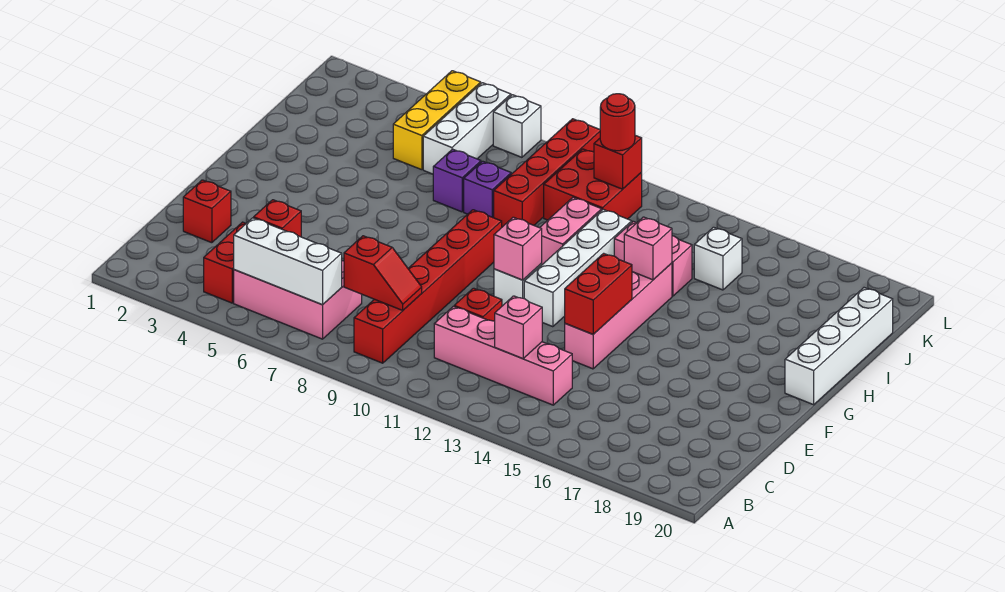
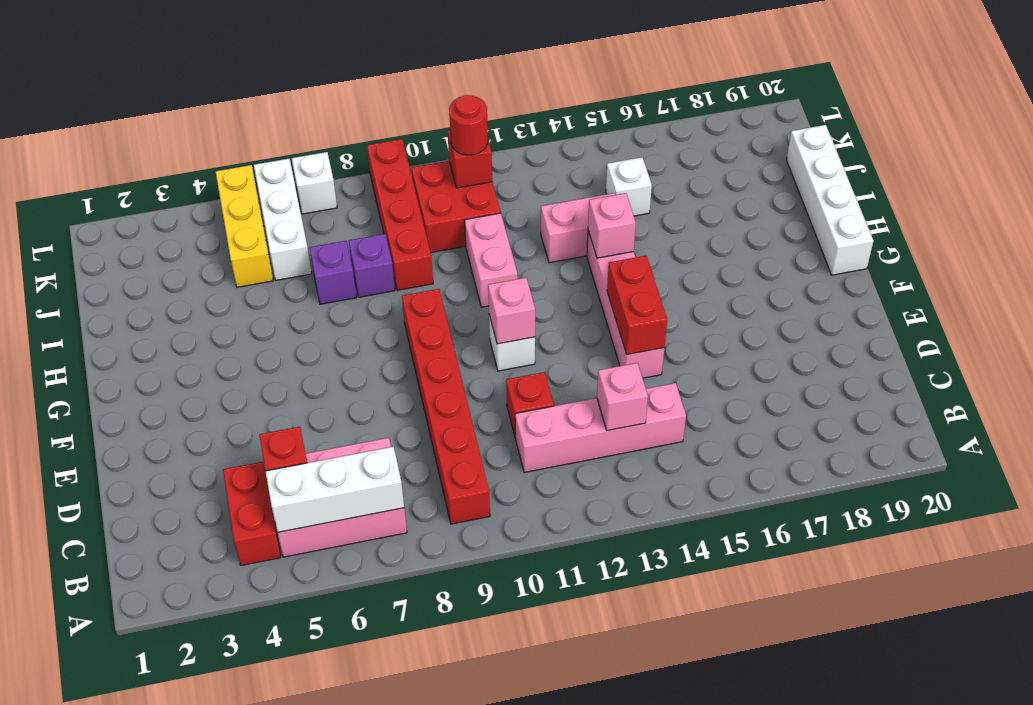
red slope C8:C9 level 2 top 8 -> none
red brick D2 level 1 -> none
white brick F12:I12 level 1 -> none

